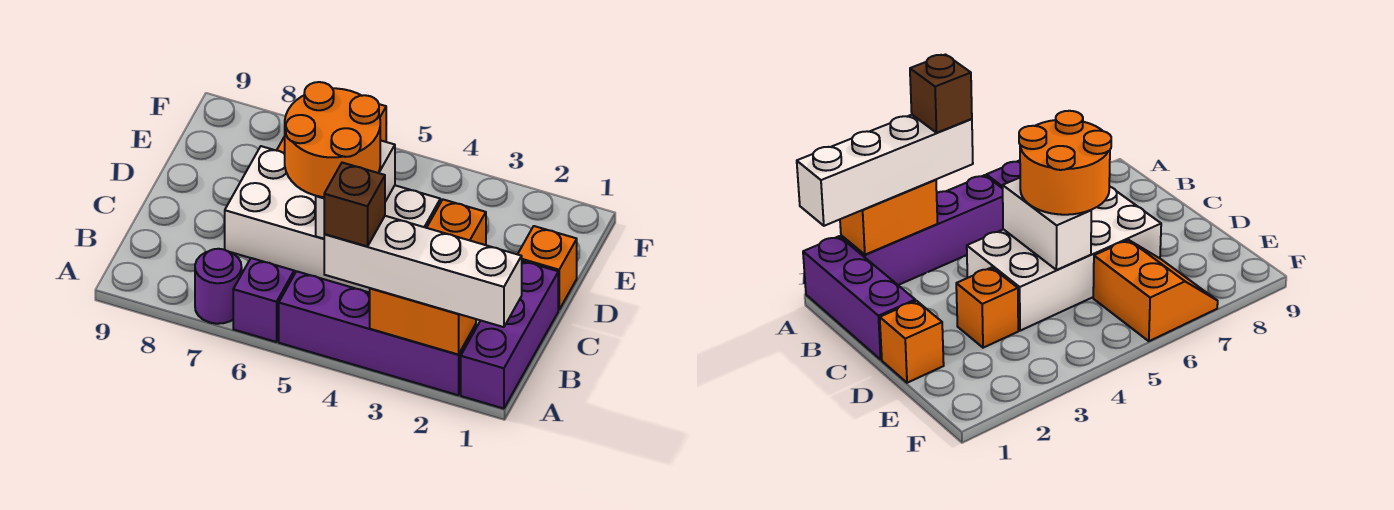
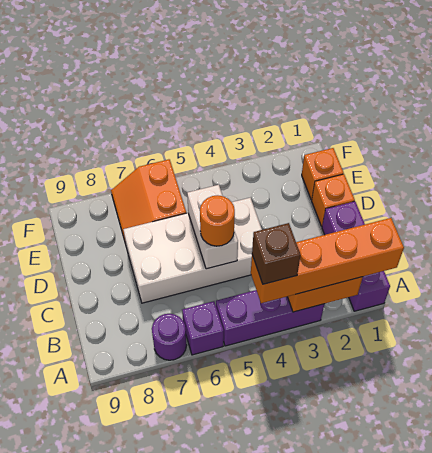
white brick A1:A4 level 3 -> orange brick A1:A4 level 3
purple brick A2:A5 level 1 -> purple brick A3:A5 level 1
orange round brick C5:D6 level 3 -> orange round brick C5 level 3
orange brick D3 level 1 -> orange brick E1 level 1

